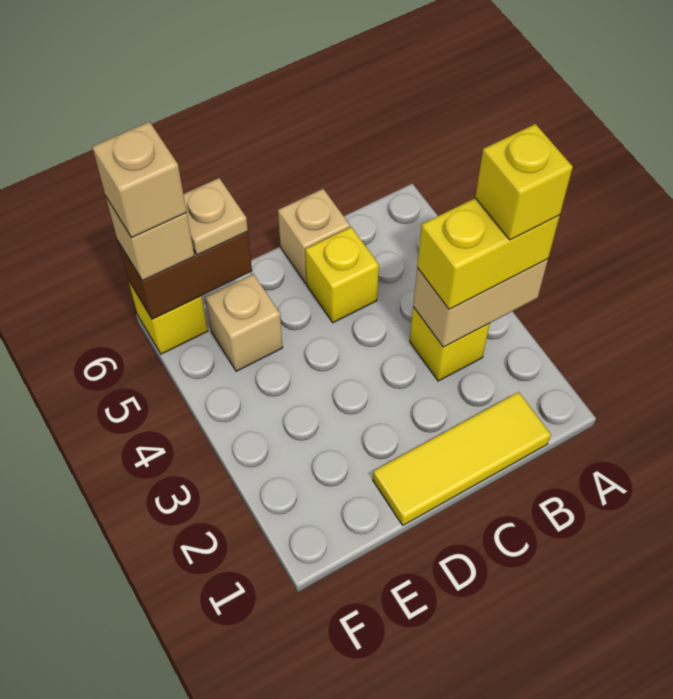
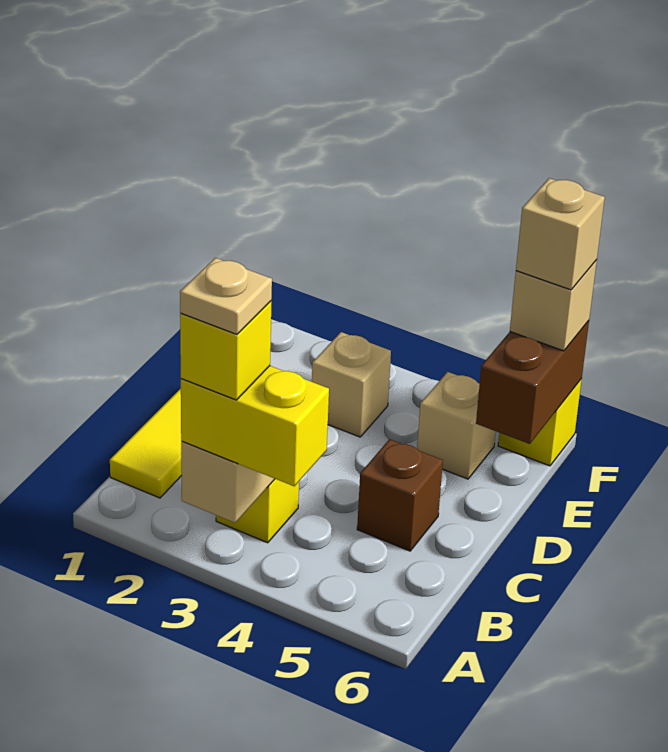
yellow brick A3:B3 level 3 -> yellow brick A3:A4 level 3
yellow brick C5 level 1 -> brown brick C5 level 1
tan brick C6 level 1 -> tan brick E3 level 1
tan plate E6 level 3 -> tan plate A3 level 5

